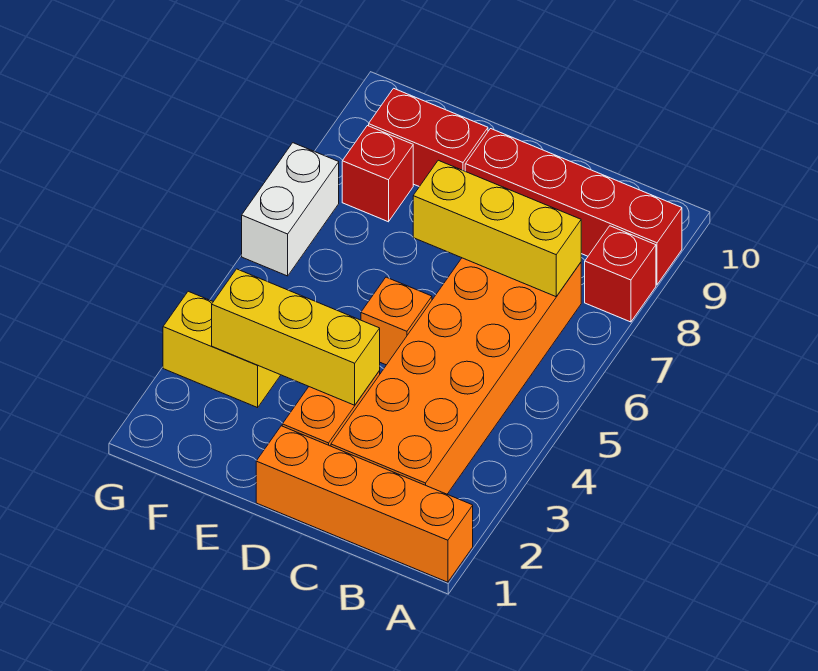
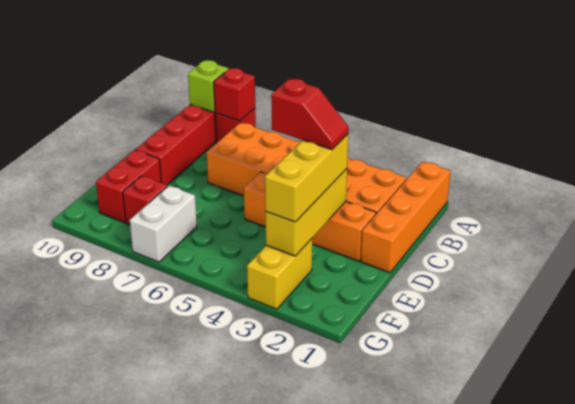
none -> red brick A8 level 2
none -> lime brick A9 level 2
yellow brick B7:D7 level 2 -> yellow brick D3:F3 level 3
none -> red slope D3:D4 level 4 top 4
white brick G6:G7 level 1 -> white brick F7:G7 level 1

